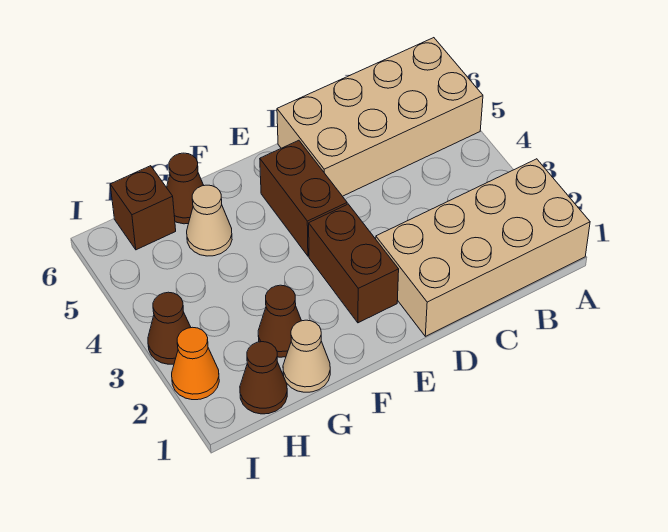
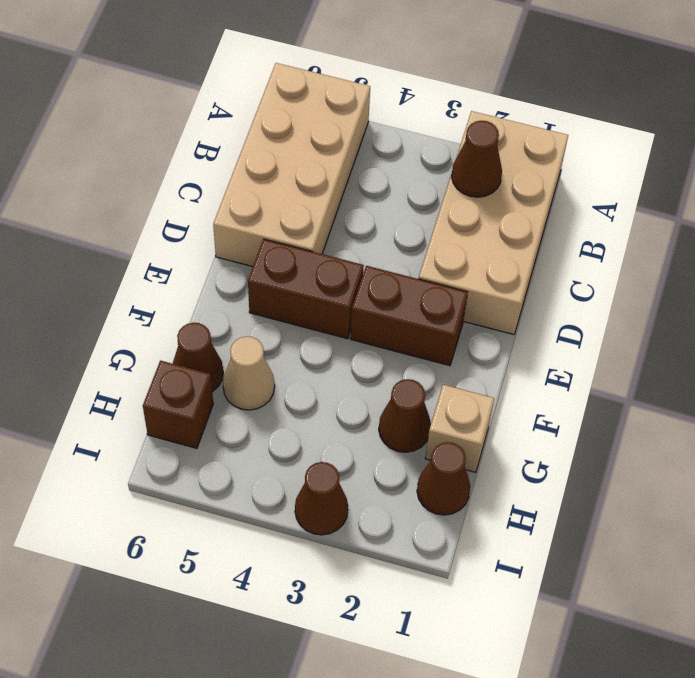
none -> brown cone B2 level 2
tan cone G1 level 1 -> tan brick G1 level 1
orange cone I2 level 1 -> none

